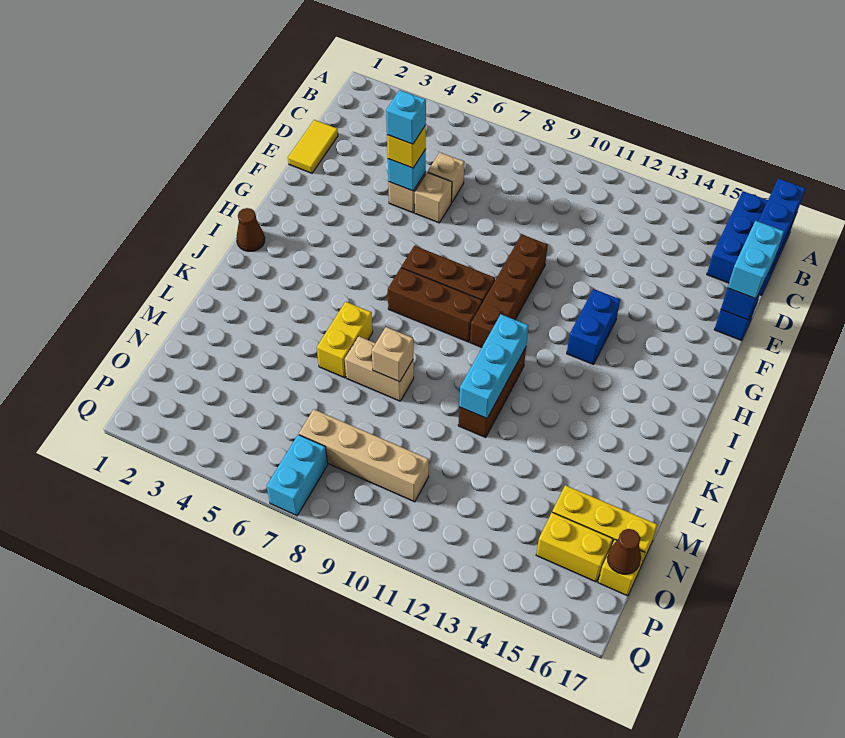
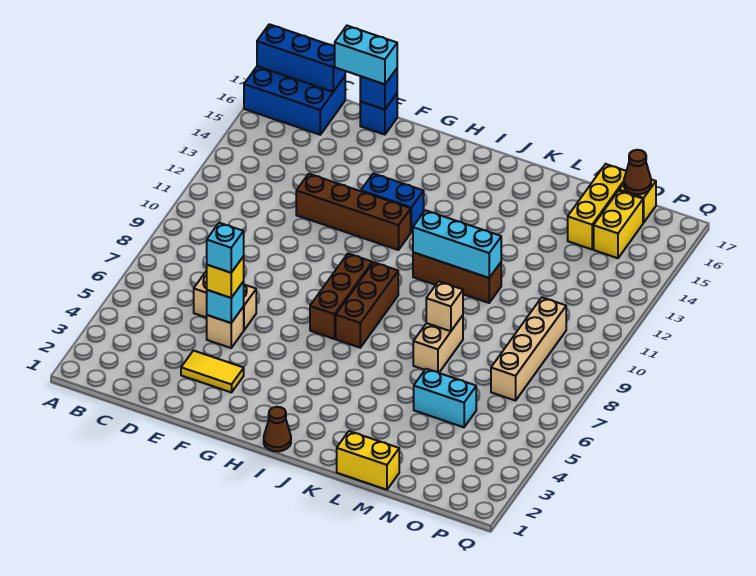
yellow tile D1:E1 level 1 -> yellow tile E3:F3 level 1
brown brick F10:I10 level 1 -> brown brick E12:H12 level 1
yellow brick K6:L6 level 1 -> yellow brick L1:M1 level 1
cyan brick P7:Q7 level 1 -> cyan brick M5:N5 level 1

